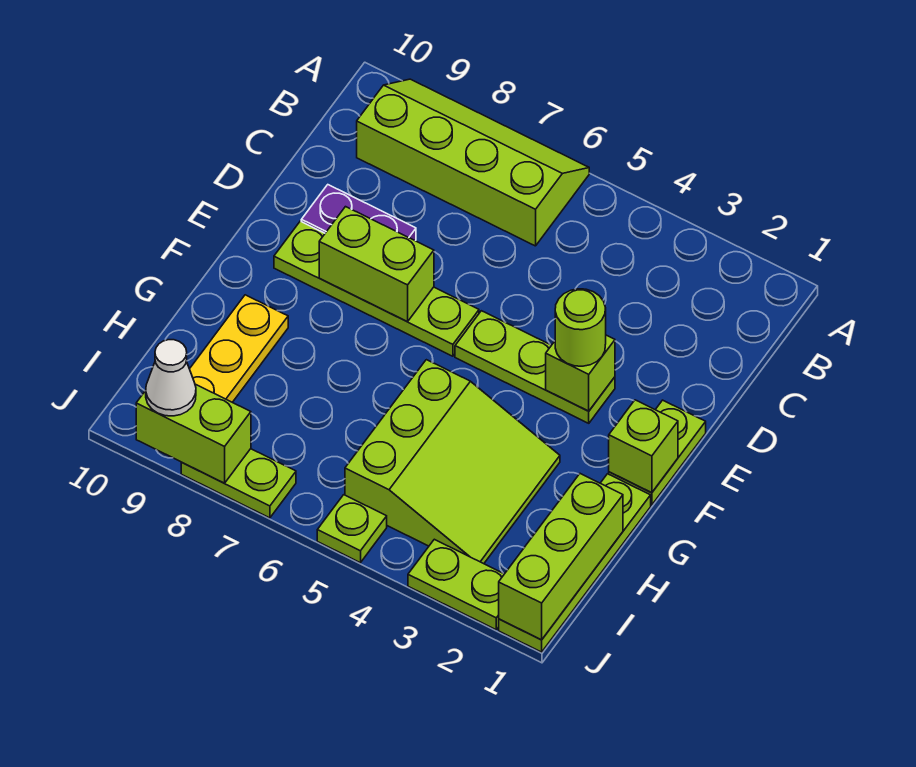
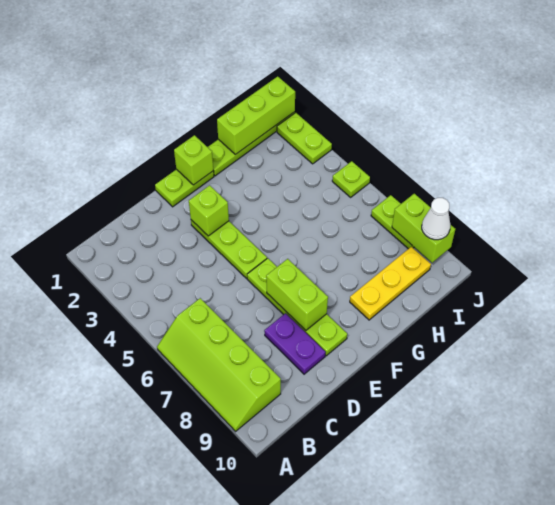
lime round brick E3 level 3 -> none
lime slope G3:I5 level 1 top 5 -> none

